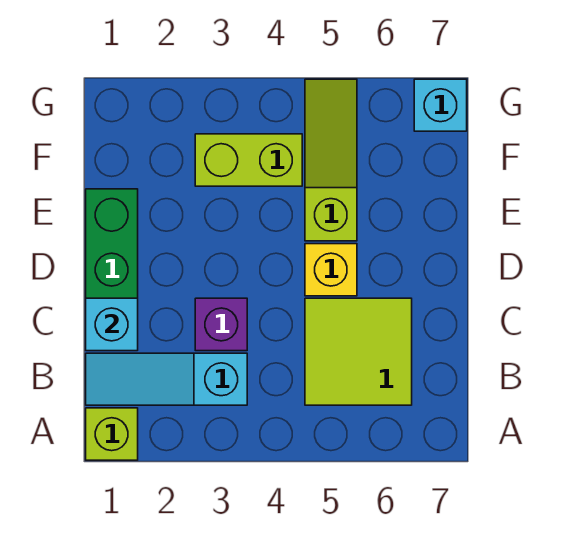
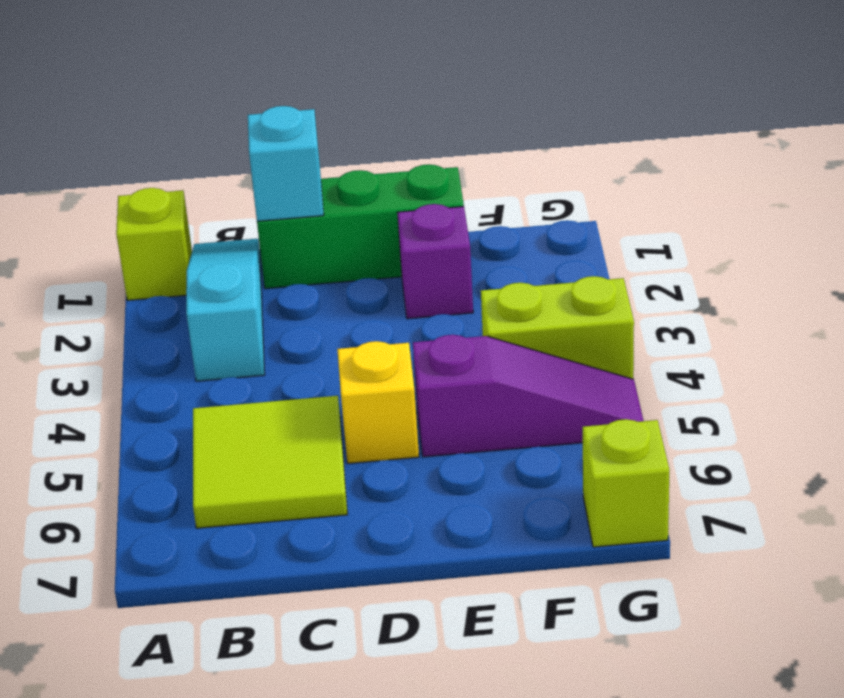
purple brick C3 level 1 -> purple brick E2 level 1
lime slope E5:G5 level 1 top E -> purple slope E5:G5 level 1 top E
lime brick F3:F4 level 1 -> lime brick F4:G4 level 1
cyan brick G7 level 1 -> lime brick G7 level 1

